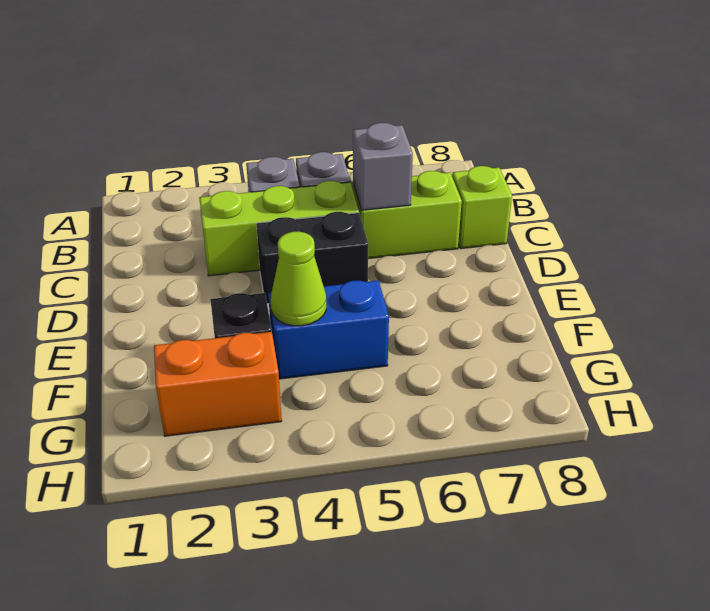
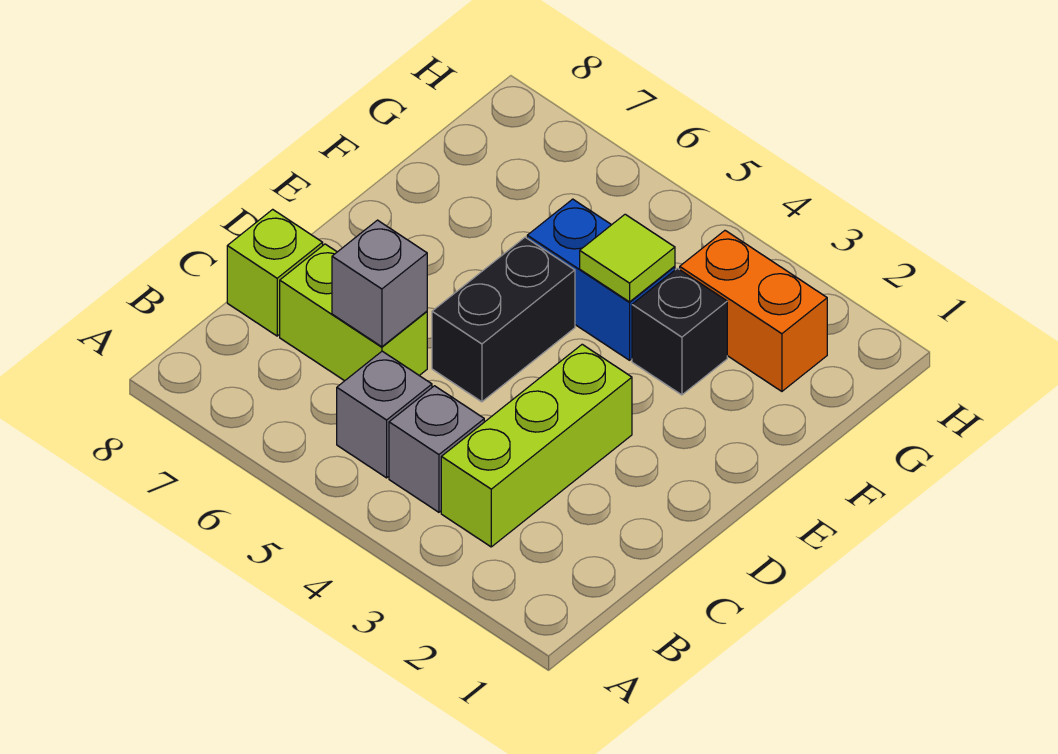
lime brick C3:C5 level 1 -> lime brick B3:D3 level 1
black brick D4:D5 level 1 -> black brick D5:E5 level 1
lime cone F4 level 2 -> lime tile F4 level 2

